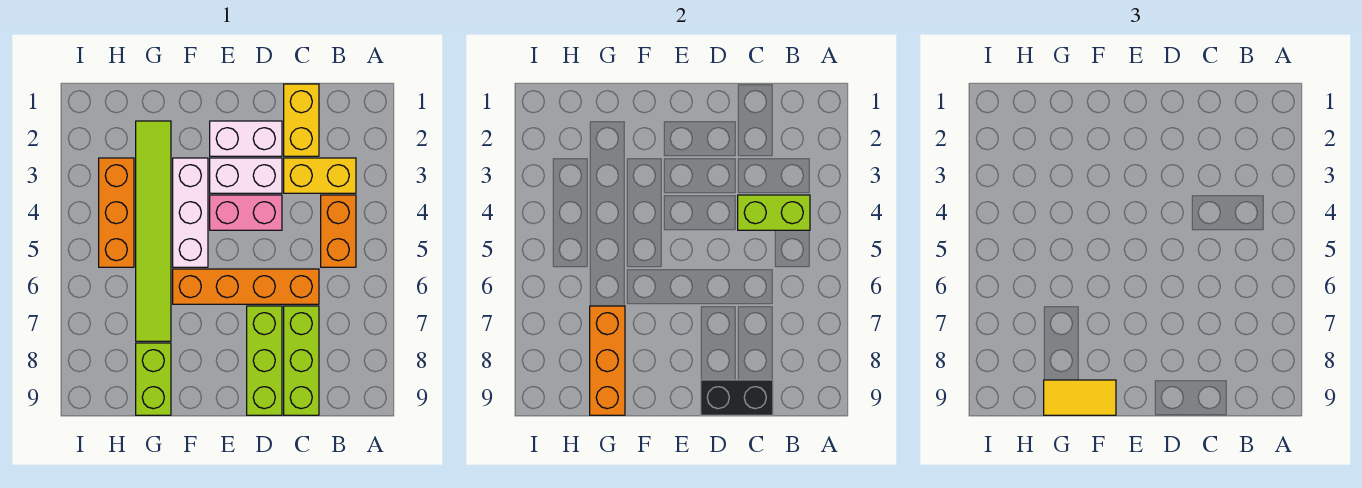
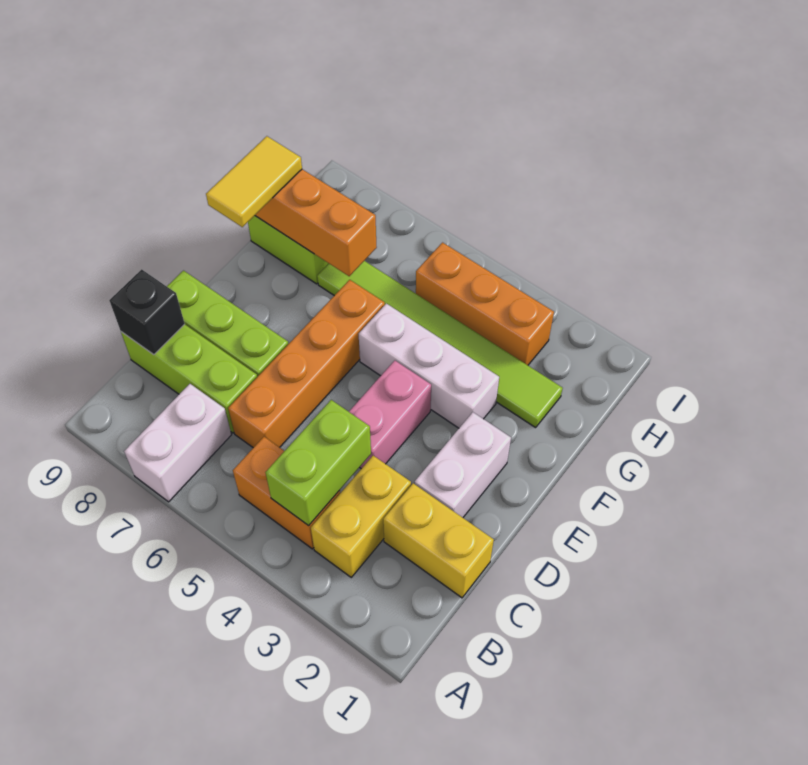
black brick C9:D9 level 2 -> black brick C9 level 2
white brick D3:E3 level 1 -> white brick A7:B7 level 1

